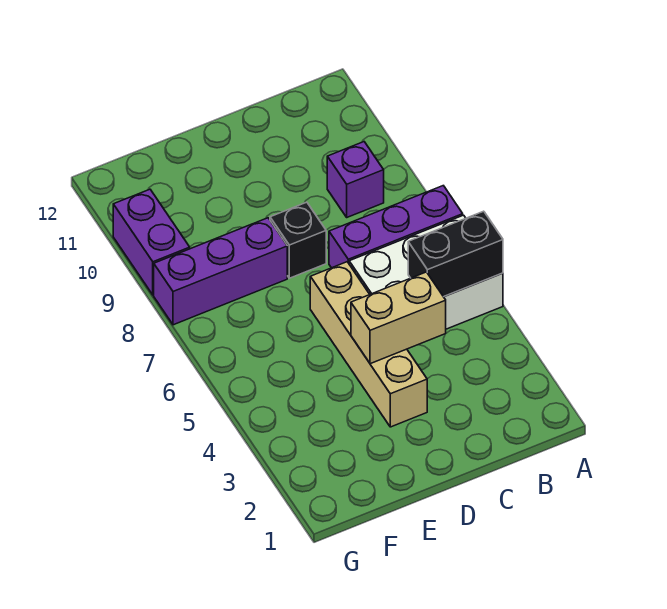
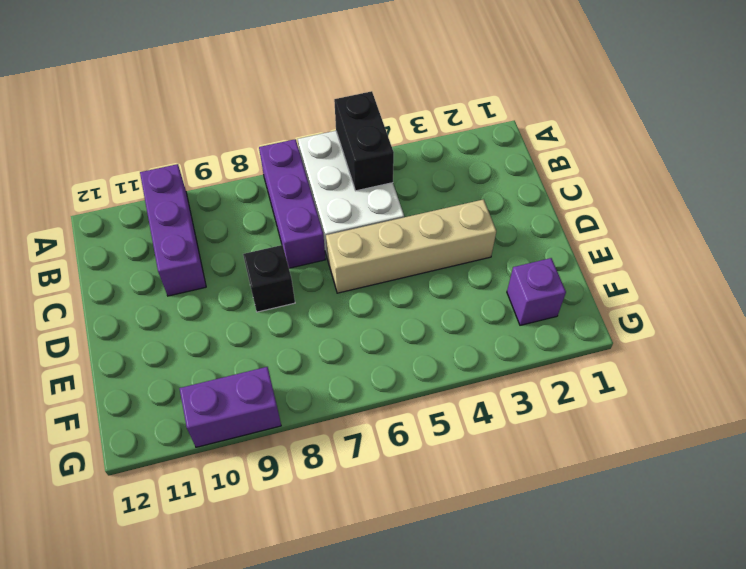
purple brick B9 level 1 -> purple brick F2 level 1
tan brick C4:D4 level 2 -> none
purple brick E8:G8 level 1 -> purple brick A10:C10 level 1

